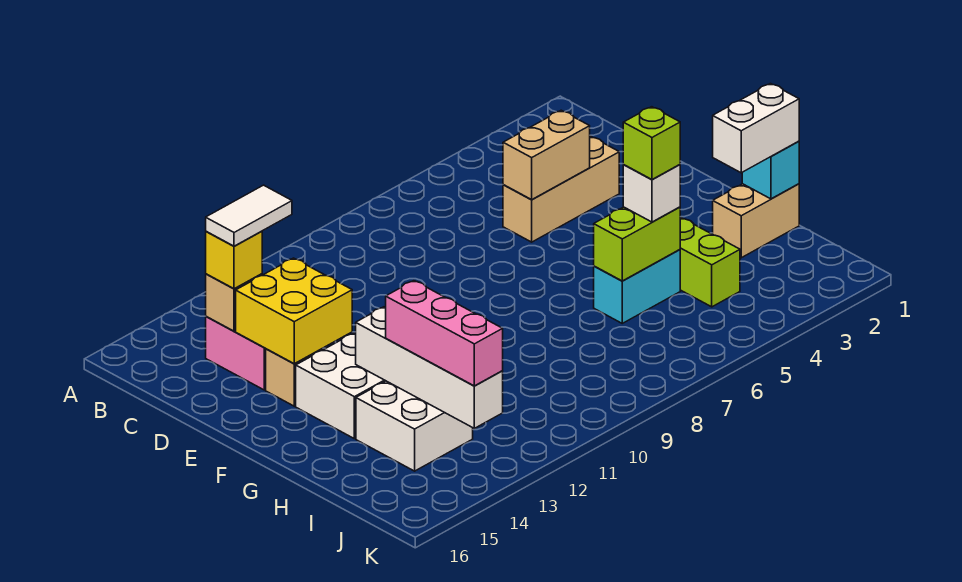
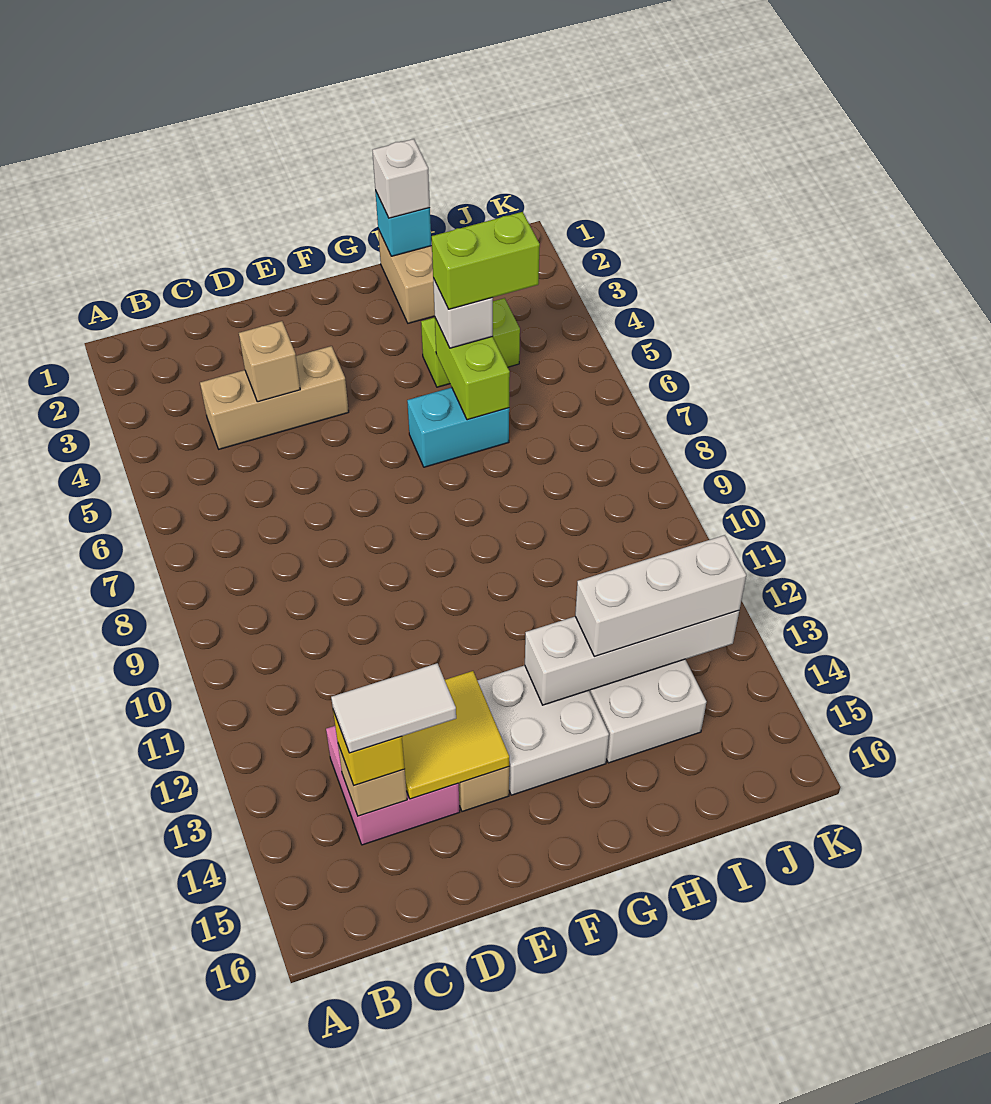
white tile C13:C14 level 4 -> white tile C14:D14 level 4
tan brick D3:D5 level 1 -> tan brick C4:E4 level 1
tan brick D4:D5 level 2 -> tan brick D4 level 2
yellow brick D13:E14 level 2 -> yellow tile D13:E14 level 2
white brick H1:H2 level 3 -> white brick H1 level 3
cyan brick H5:H6 level 1 -> cyan brick G6:H6 level 1
lime brick H5 level 4 -> lime brick H5:I5 level 4
pink brick H13:J13 level 3 -> white brick H13:J13 level 3

